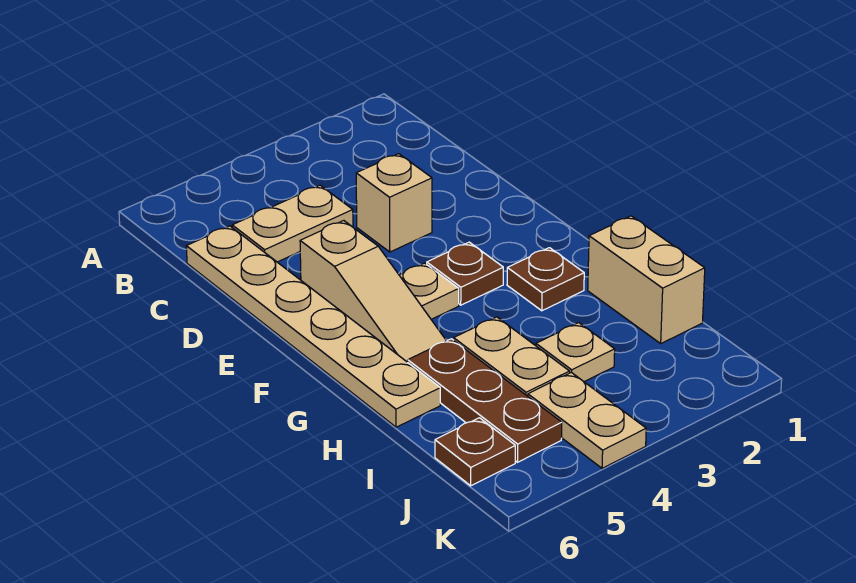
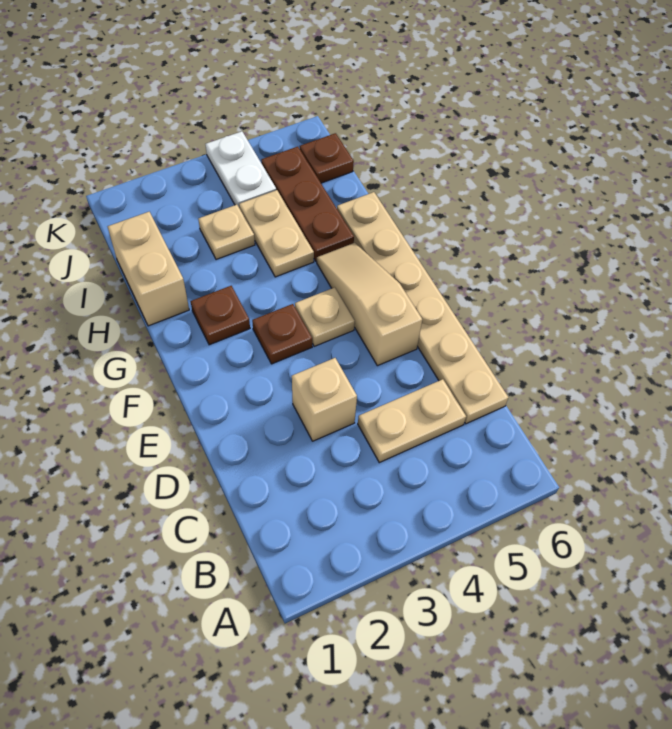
tan plate J4:K4 level 1 -> white plate J4:K4 level 1

